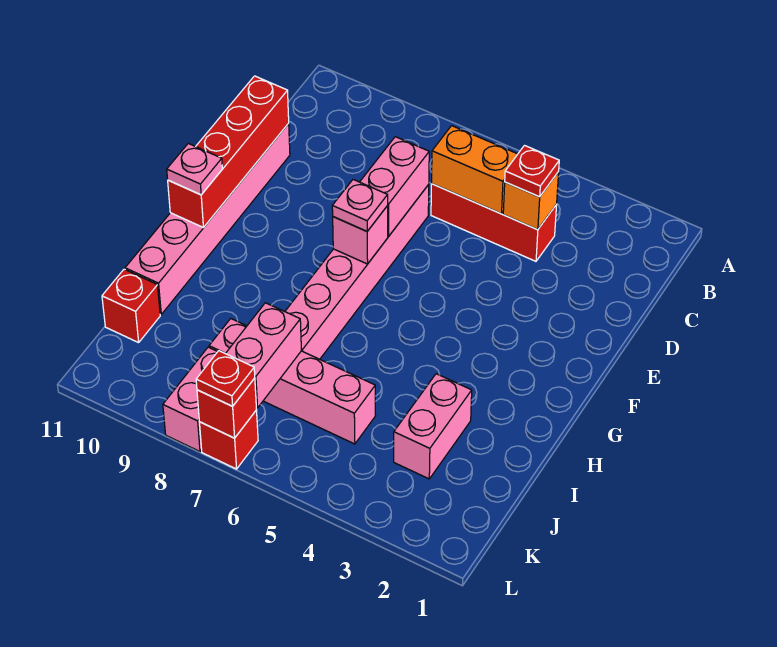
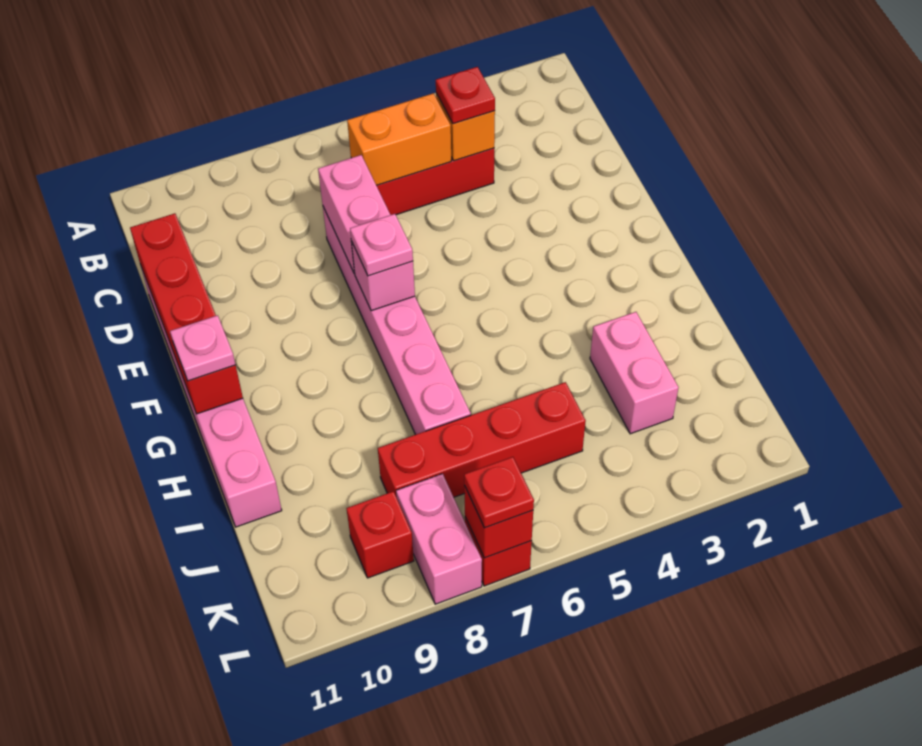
pink brick J5:J8 level 1 -> red brick J5:J8 level 1
pink brick J7:K7 level 2 -> none
red brick J11 level 1 -> red brick K9 level 1

